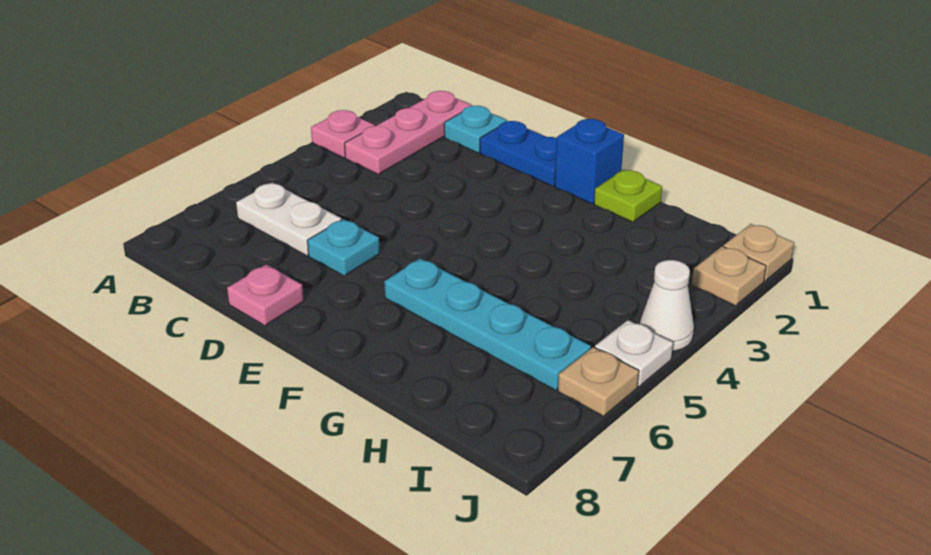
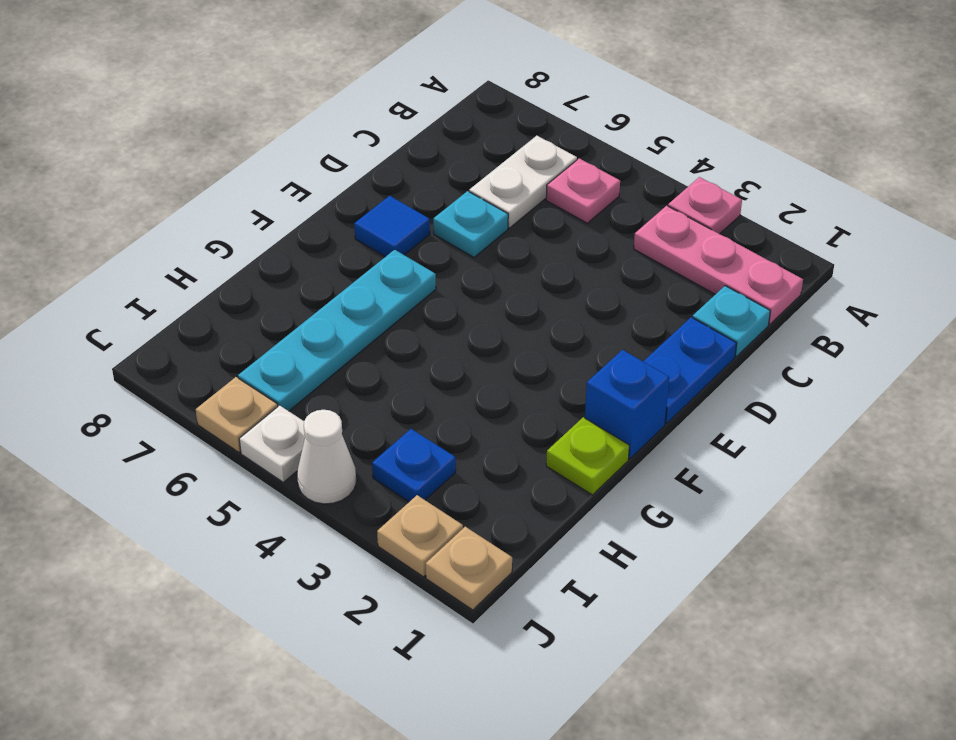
pink plate D8 level 1 -> pink plate B5 level 1
none -> blue tile E7 level 1
none -> blue plate I3 level 1

